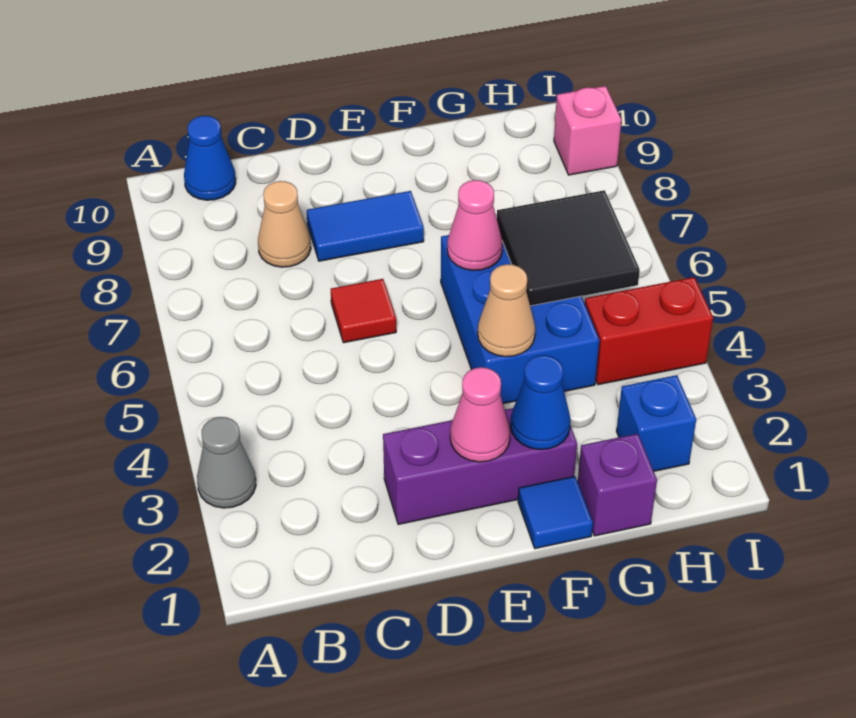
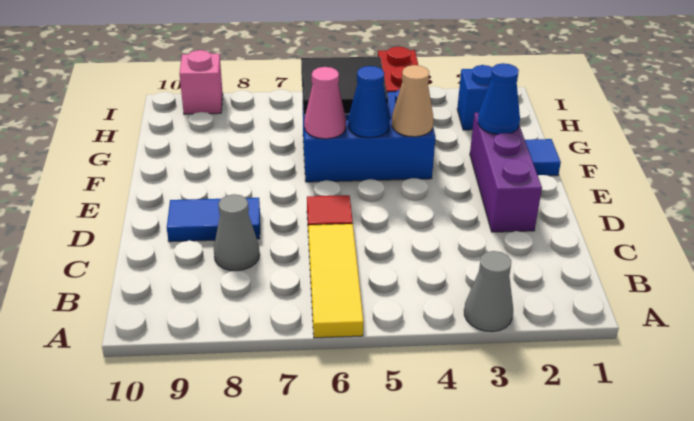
none -> yellow tile A6:C6 level 1
blue cone B10 level 1 -> blue cone F5 level 2
tan cone C8 level 1 -> grey cone C8 level 1
blue tile D8:E8 level 1 -> blue tile D8:D9 level 1
pink cone E2 level 2 -> none
purple brick G1 level 1 -> none

